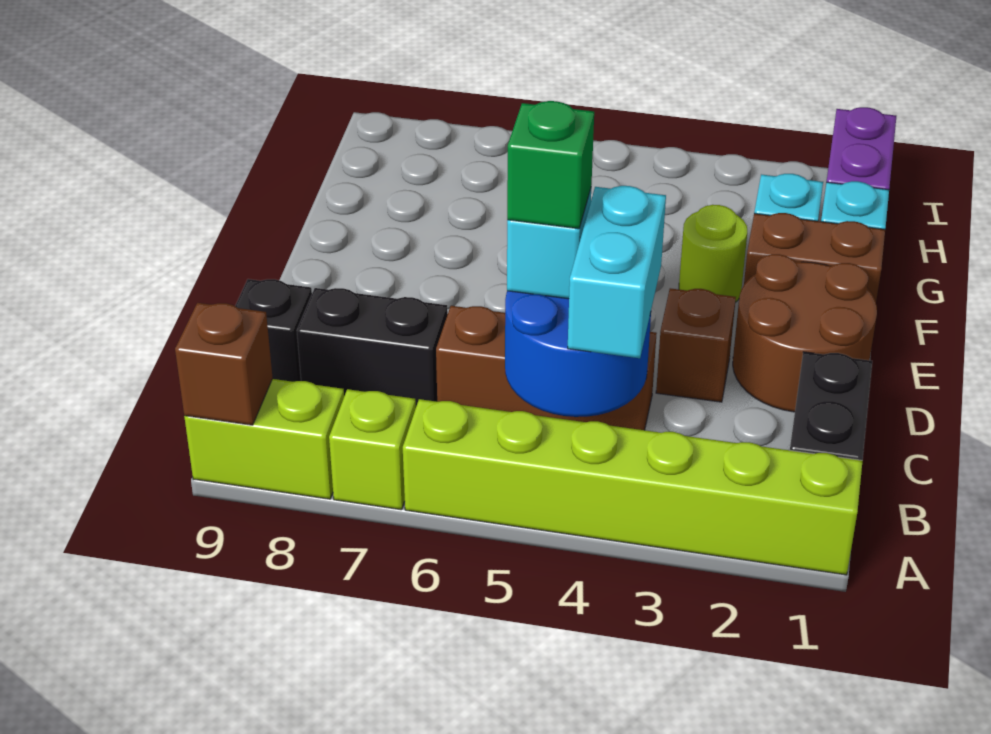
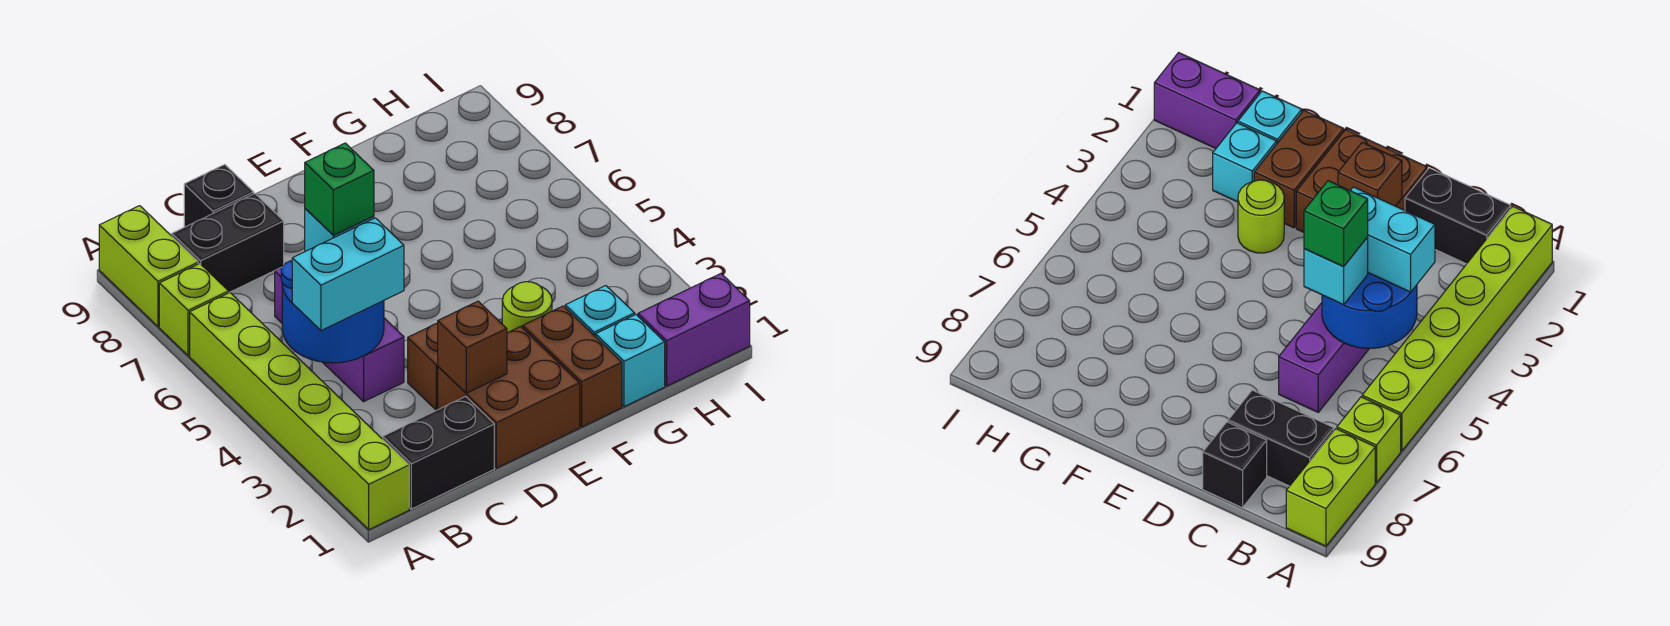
brown brick A9 level 2 -> brown brick D2 level 2
brown brick C4:C6 level 1 -> purple brick C4:C6 level 1
black brick C7:C8 level 1 -> black brick B8:C8 level 1
brown round brick D1:E2 level 1 -> brown brick D1:E2 level 1

